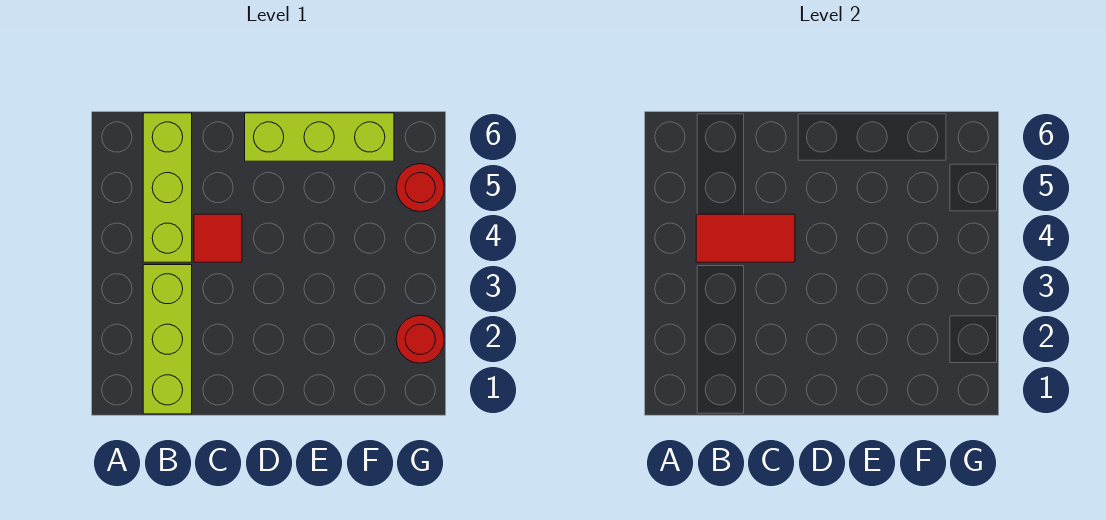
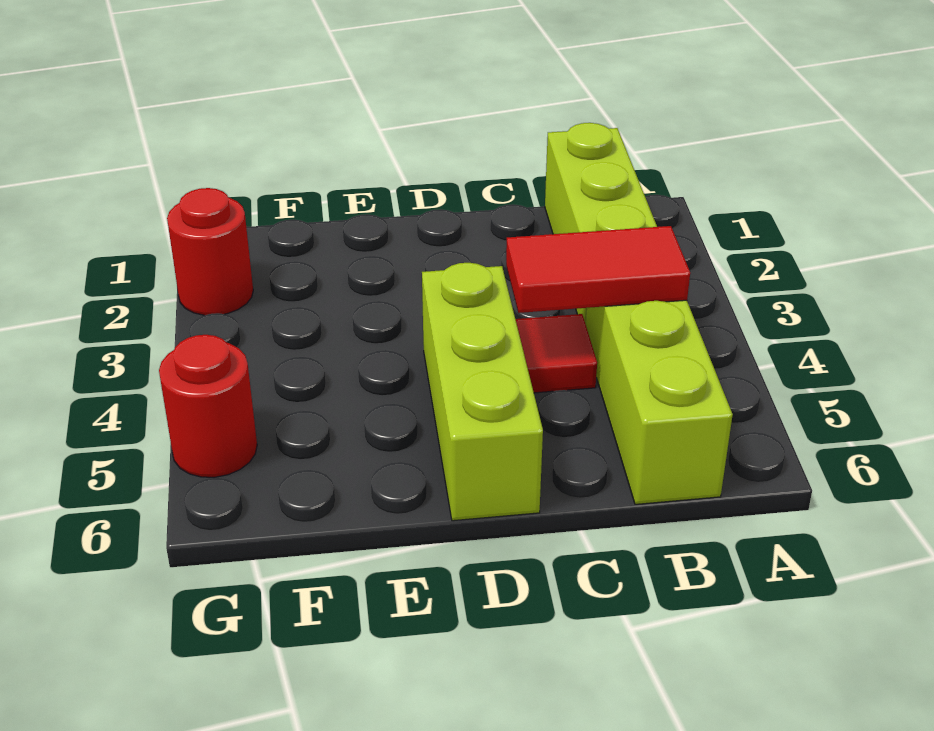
lime brick D6:F6 level 1 -> lime brick D4:D6 level 1

